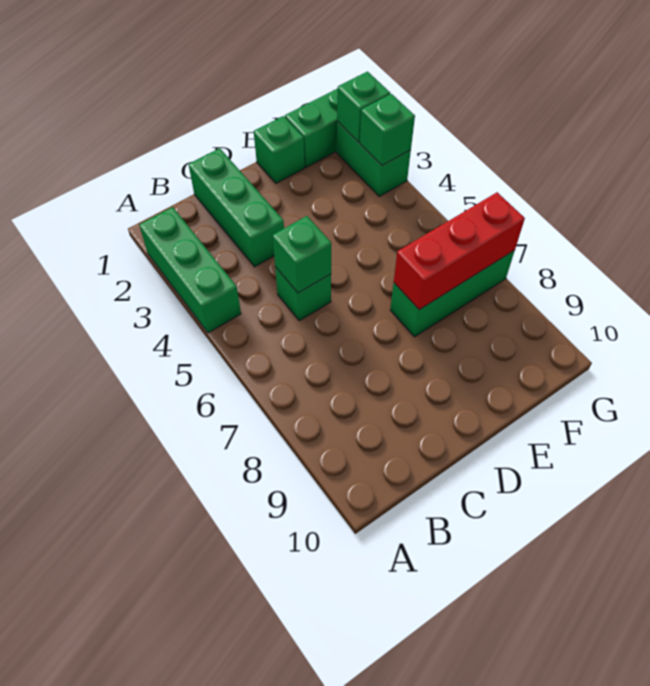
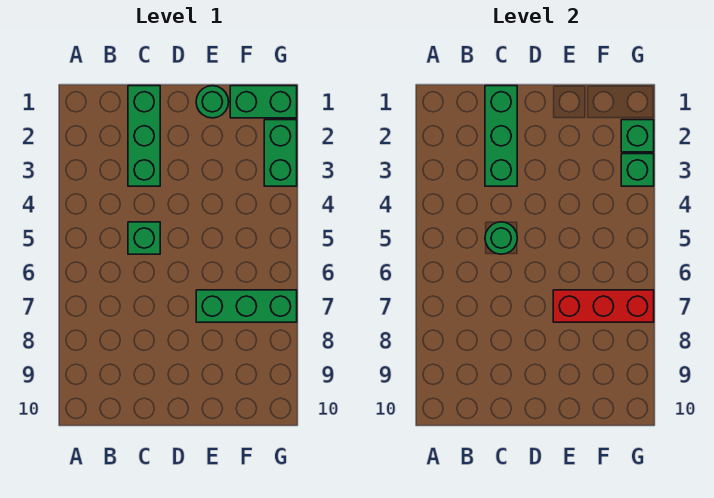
green brick A2:A4 level 1 -> green brick C1:C3 level 2
green brick C5 level 2 -> green round brick C5 level 2
green brick E1 level 1 -> green round brick E1 level 1

